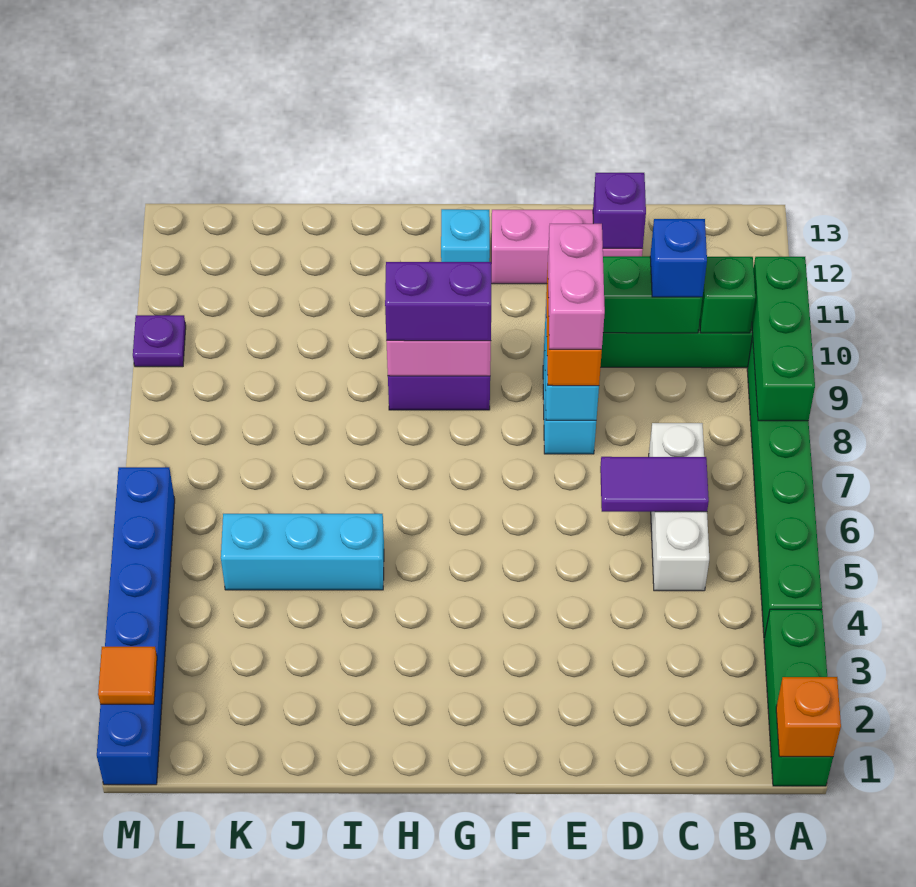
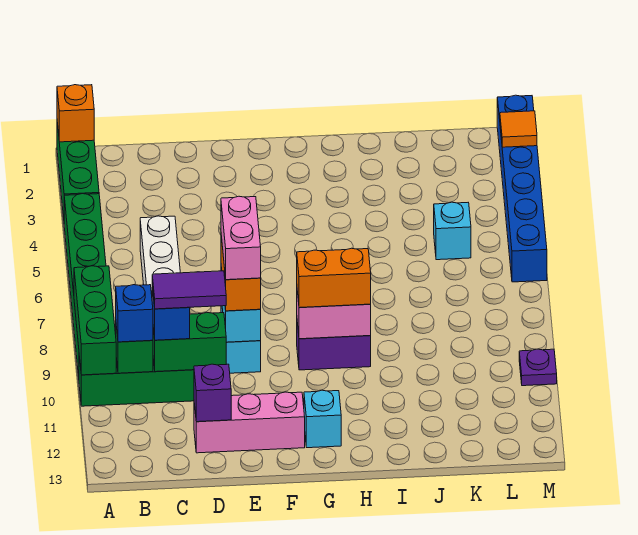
none -> blue brick B10 level 3
purple tile C6:D6 level 2 -> purple tile C10:D10 level 4
purple brick G9:H9 level 3 -> orange brick G9:H9 level 3
cyan brick I5:K5 level 1 -> cyan brick K5 level 1

